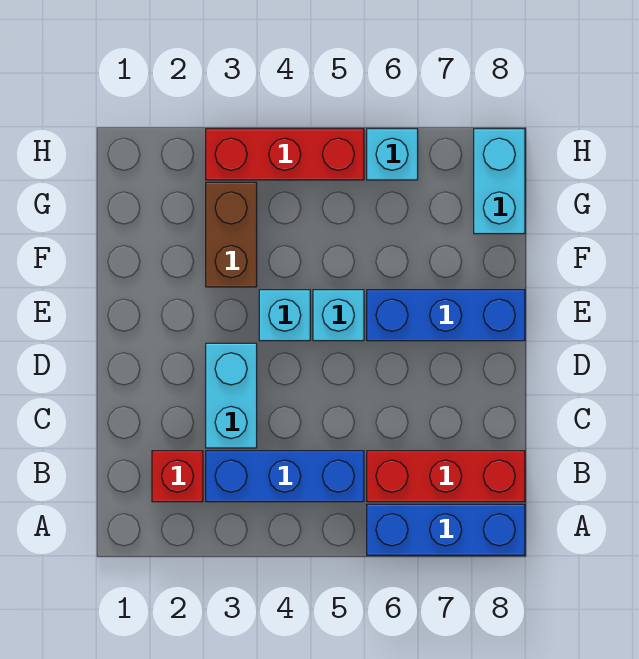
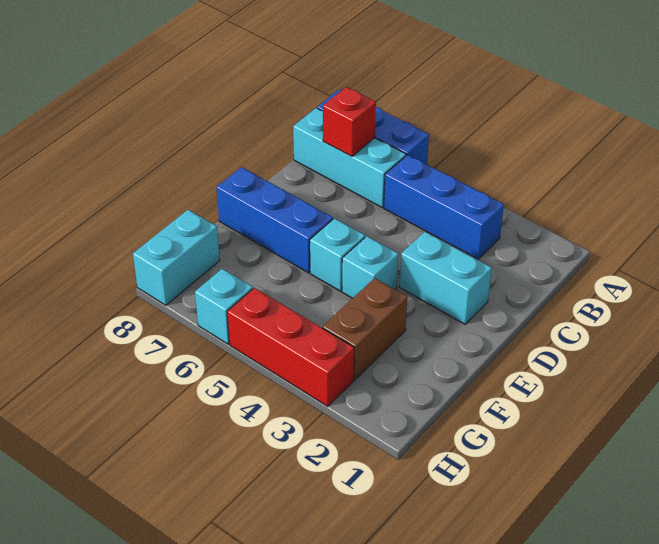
red brick B2 level 1 -> red brick B7 level 2
red brick B6:B8 level 1 -> cyan brick B6:B8 level 1
cyan brick C3:D3 level 1 -> cyan brick D2:D3 level 1

